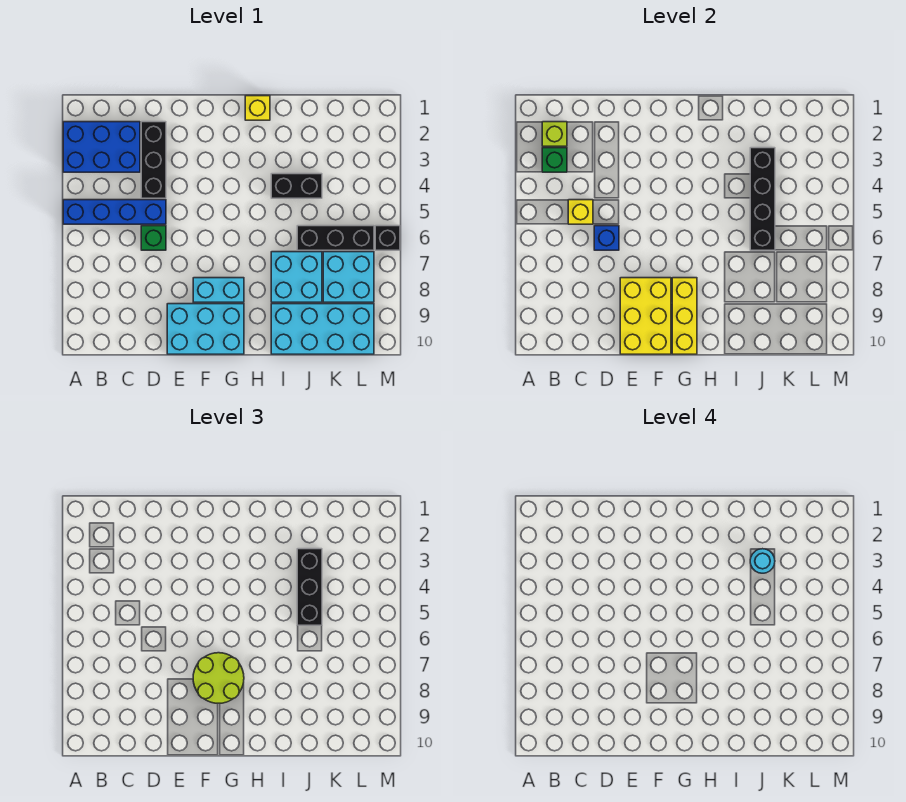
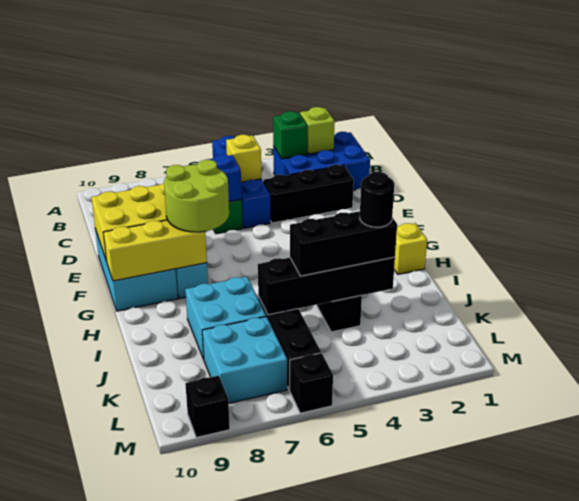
blue brick A2:C3 level 1 -> blue brick B1:C3 level 1
cyan brick I9:L10 level 1 -> none
cyan round brick J3 level 4 -> black round brick J3 level 4
none -> black brick M9 level 1

